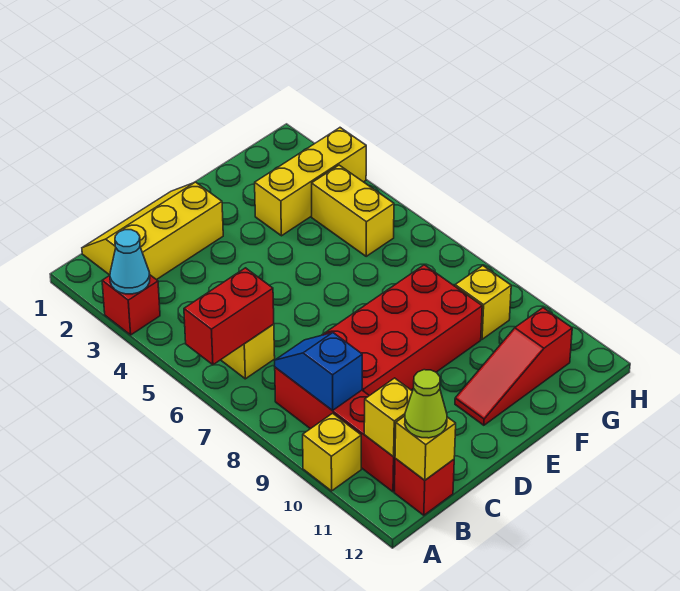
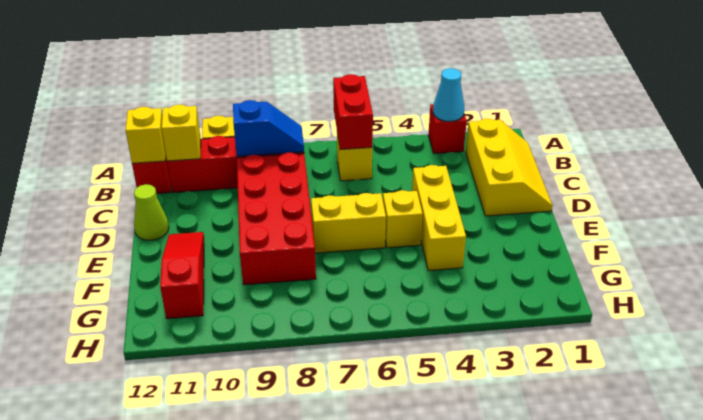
lime cone B12 level 3 -> lime cone D12 level 1
yellow brick F3:H3 level 1 -> yellow brick D4:F4 level 1
yellow brick G4:G5 level 1 -> yellow brick E6:E7 level 1
yellow brick G9 level 1 -> yellow brick E5 level 1

